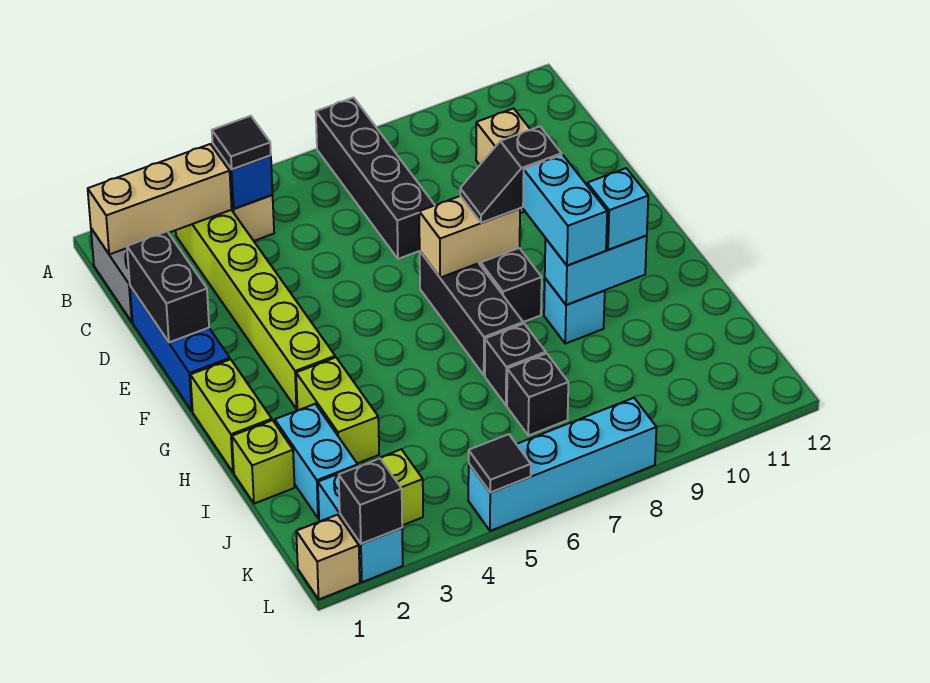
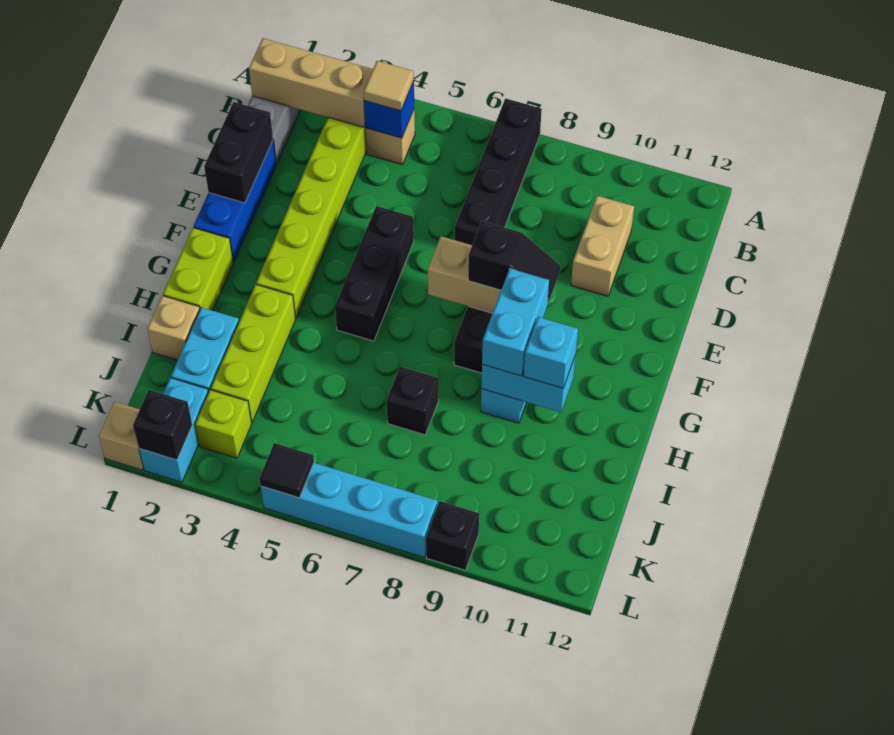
black tile B4 level 3 -> tan tile B4 level 3
black brick F7:H7 level 1 -> black brick E5:G5 level 1
black slope F8:F9 level 3 top 9 -> black slope F8:F9 level 3 top 8
lime brick H3:I3 level 1 -> lime brick H3:J3 level 1
lime brick I1 level 1 -> tan brick I1 level 1
black brick J7 level 1 -> black brick L9 level 1

